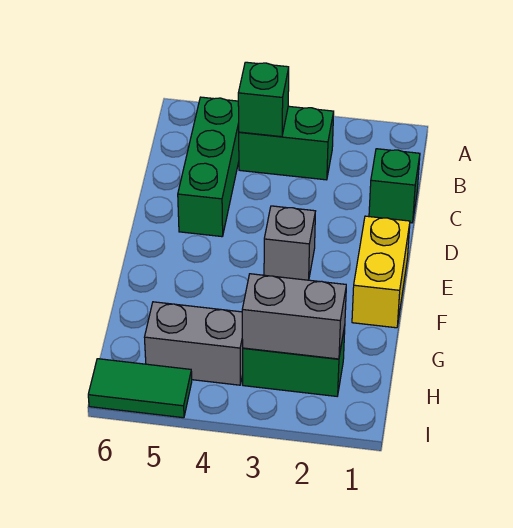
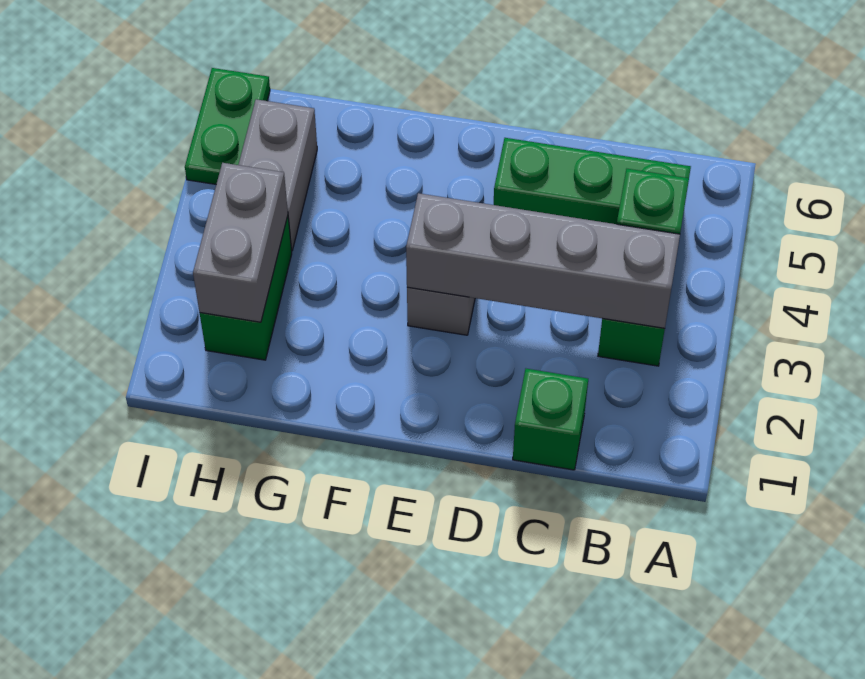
none -> grey brick B3:E3 level 2
yellow brick E1:F1 level 1 -> none
green tile I5:I6 level 1 -> green plate I5:I6 level 1

